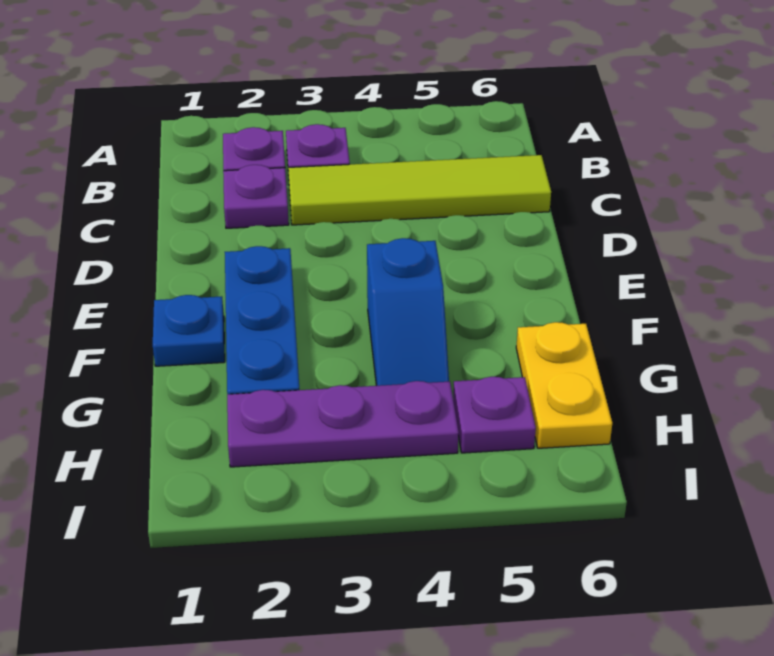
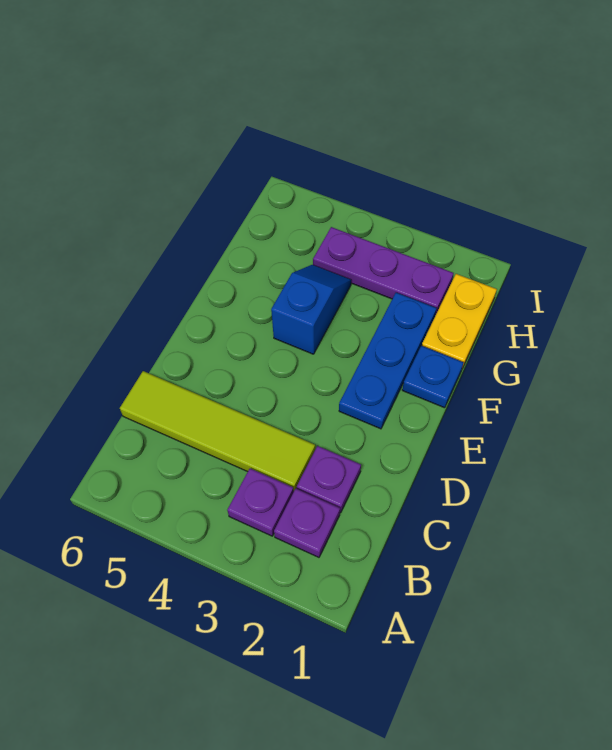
yellow plate G6:H6 level 1 -> yellow plate G1:H1 level 1
purple plate H5 level 1 -> none

